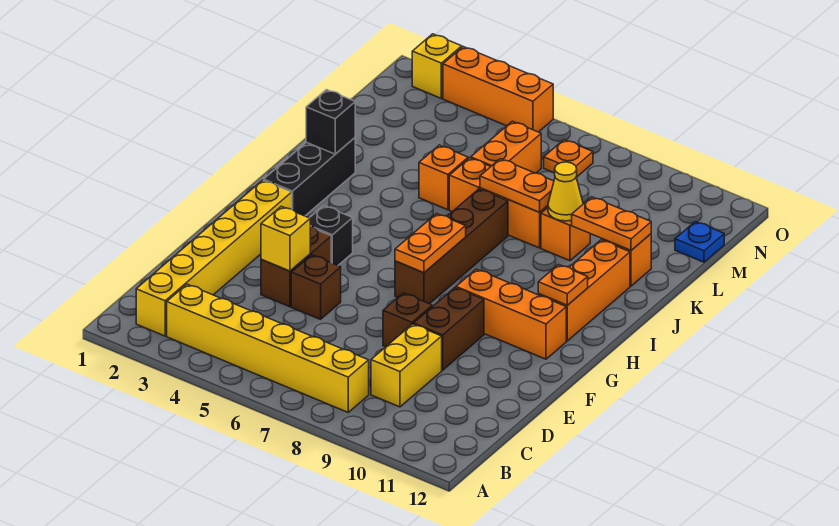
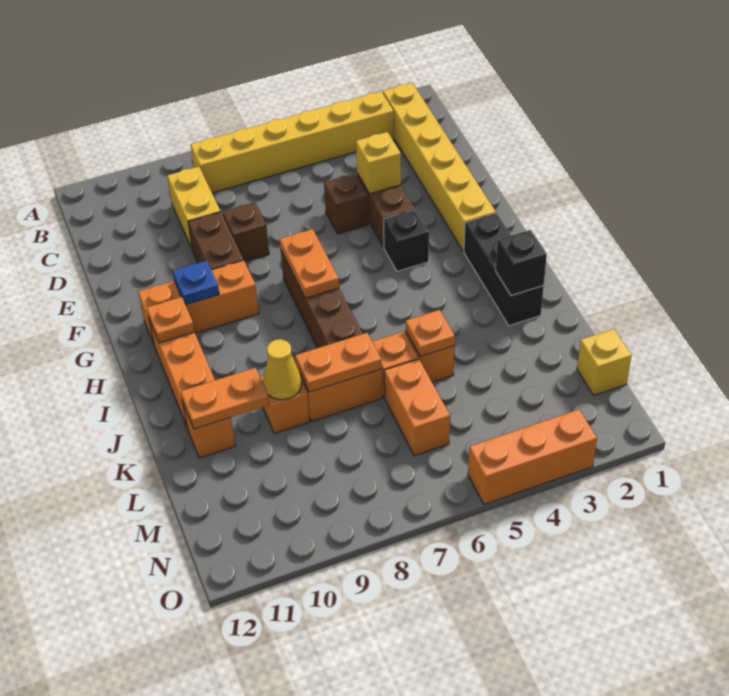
blue plate M12 level 1 -> blue plate G10 level 2
orange plate N7 level 1 -> orange plate K5 level 2
yellow brick O2 level 1 -> yellow brick M1 level 1

